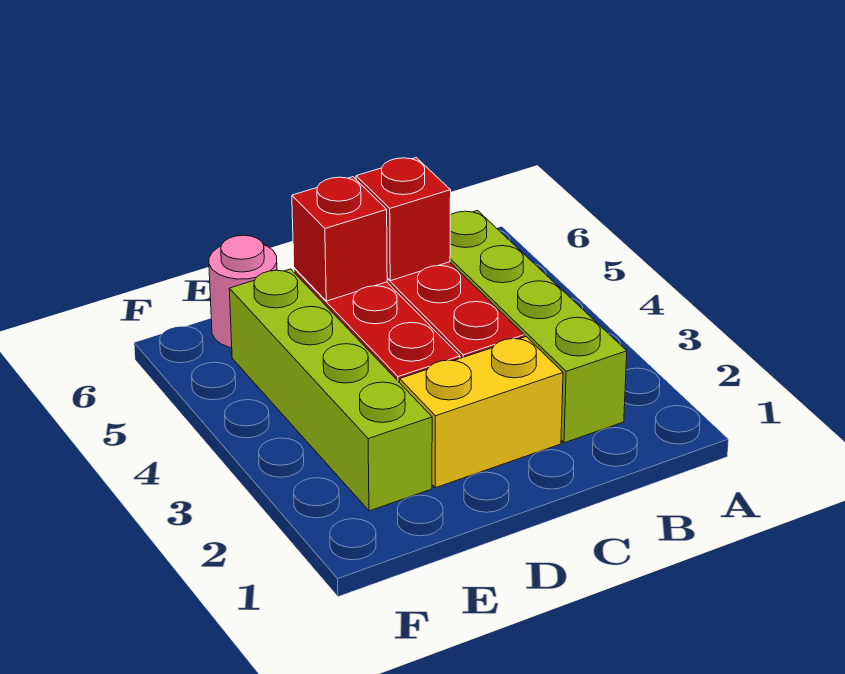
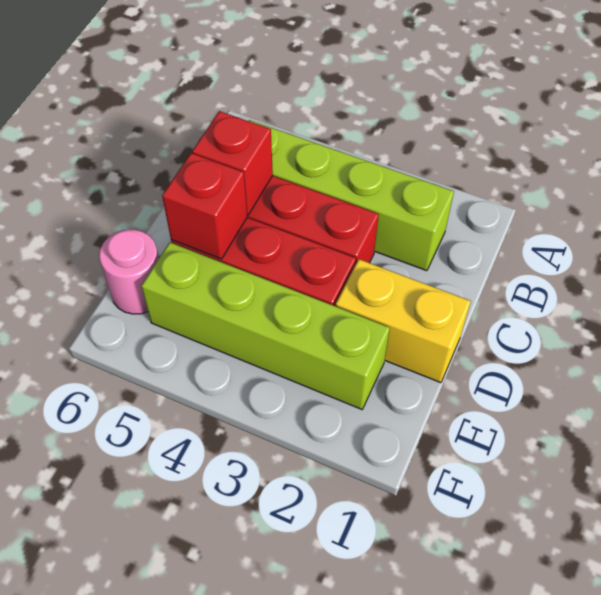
yellow brick C2:D2 level 1 -> yellow brick D1:D2 level 1

